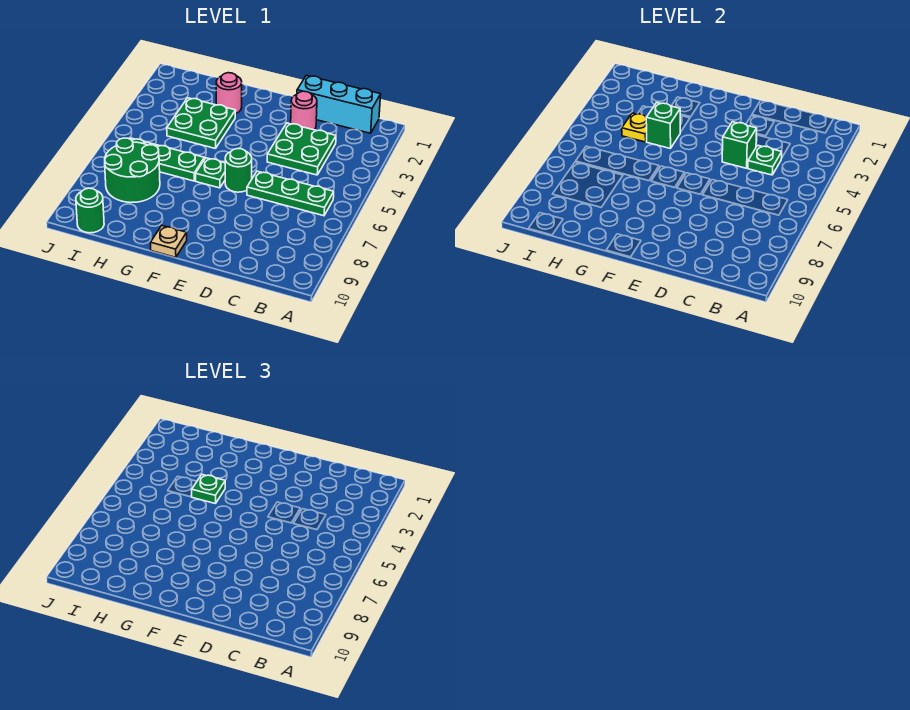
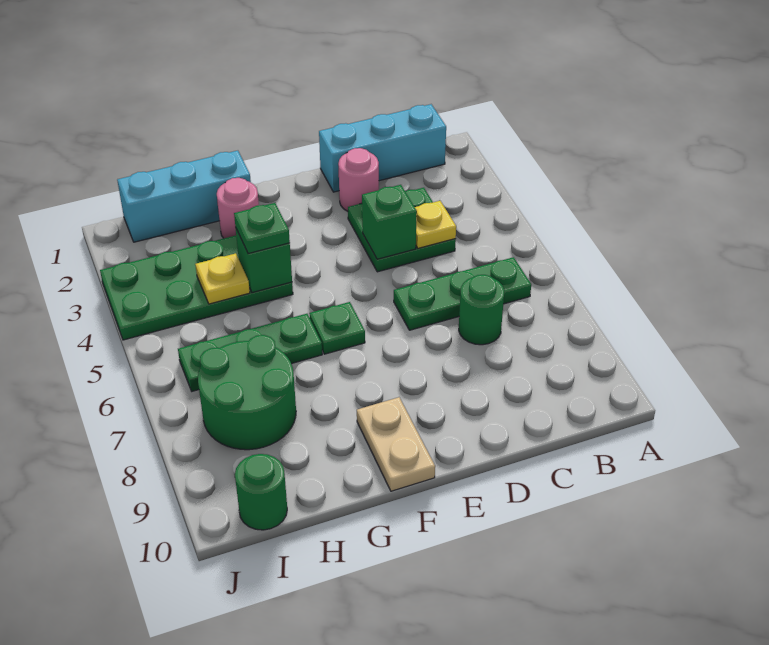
green plate C4 level 2 -> yellow plate C4 level 2
green round brick E6 level 1 -> green round brick C7 level 1
tan plate F10 level 1 -> tan plate F9:F10 level 1
none -> cyan brick G1:I1 level 1
green plate G3:H4 level 1 -> green plate G3:J4 level 1

